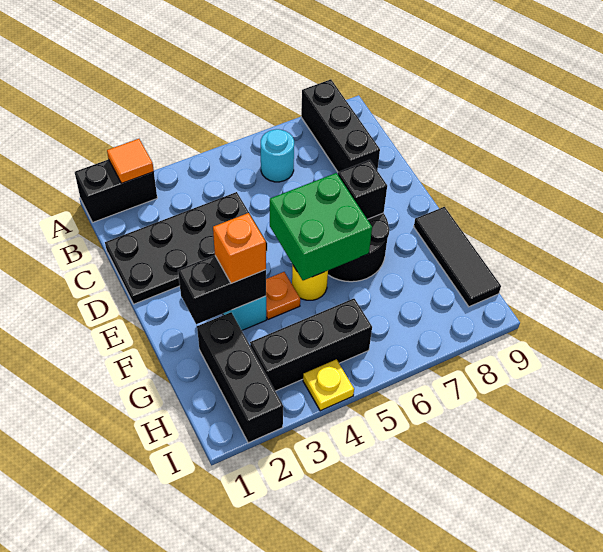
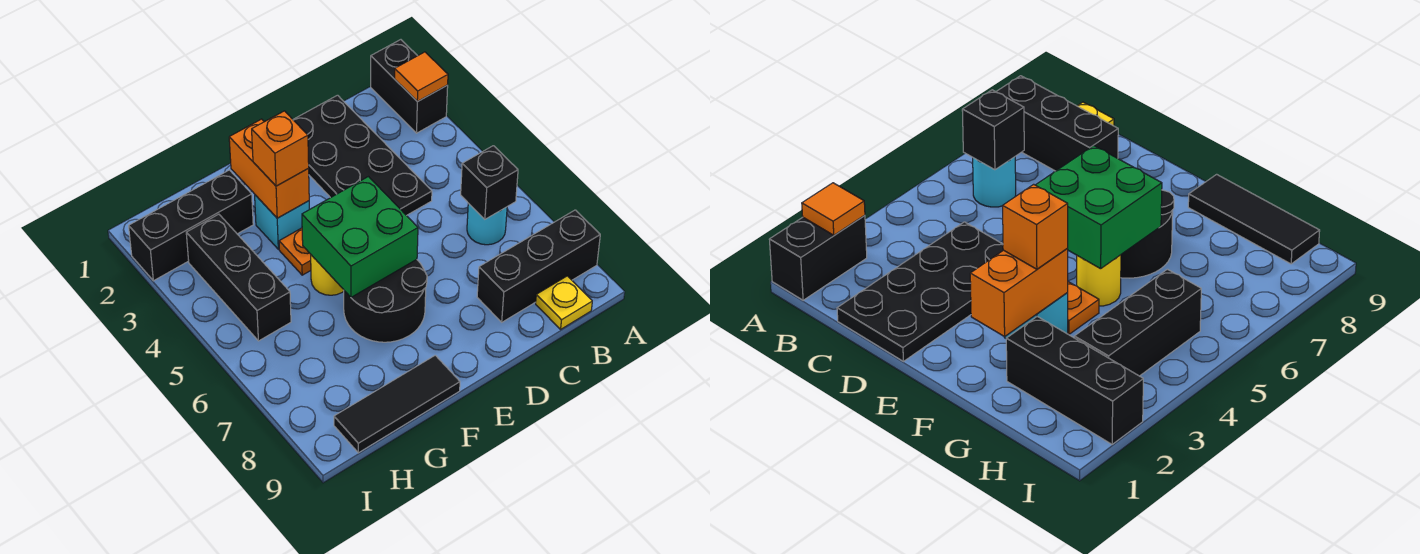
black brick E7 level 2 -> black brick B6 level 2
black brick F2:F3 level 2 -> orange brick F2:F3 level 2
yellow plate I4 level 1 -> yellow plate B9 level 1

